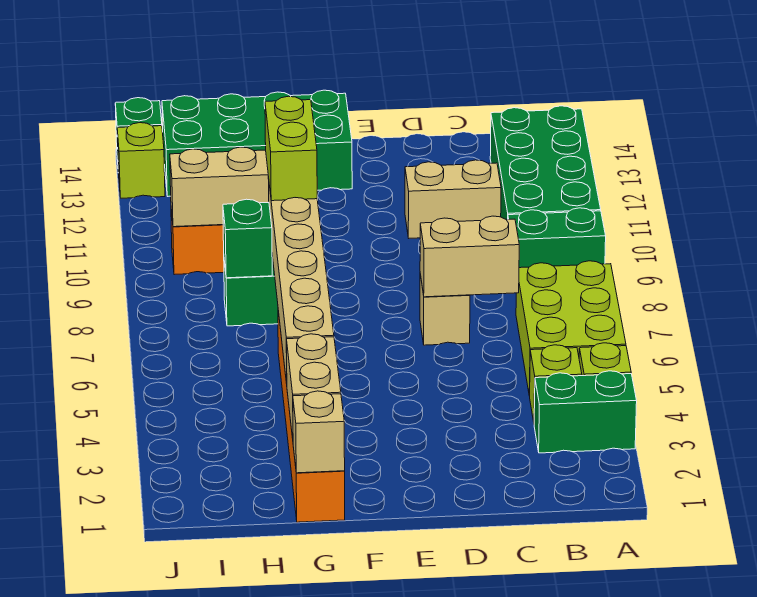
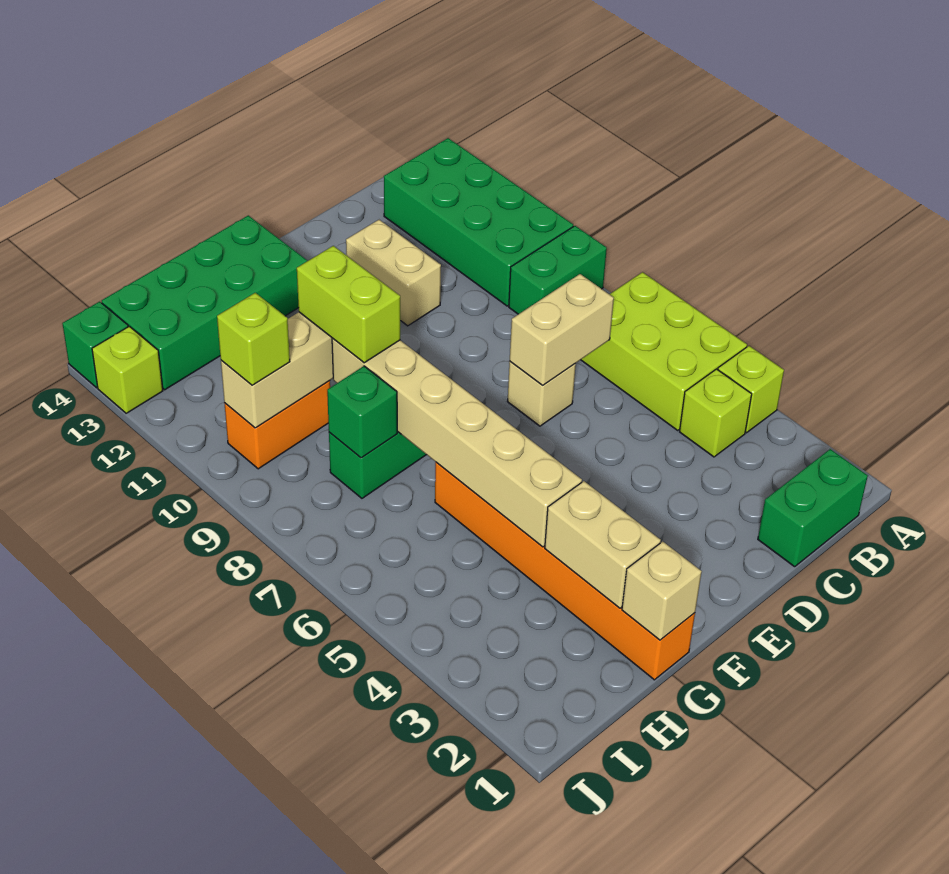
green brick A3:B3 level 1 -> green brick B1:C1 level 1
tan brick C11:D11 level 1 -> tan brick D11:D12 level 1
none -> lime brick I10 level 3

